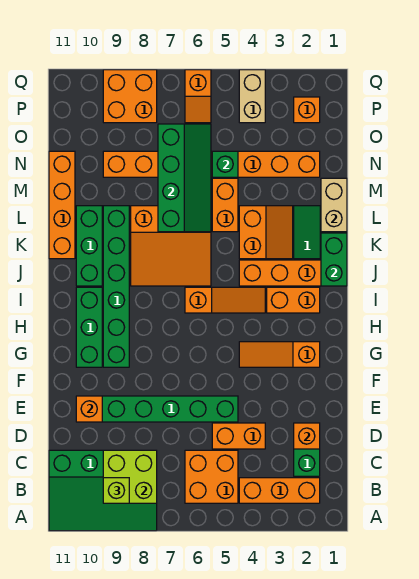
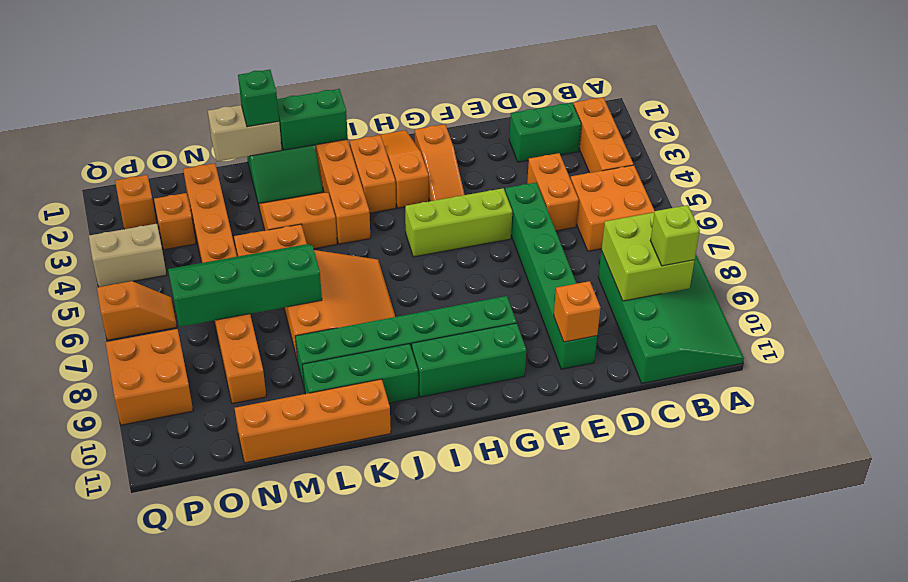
orange brick D2 level 2 -> orange brick O3 level 1
none -> lime brick F5:H5 level 1
orange slope I4:I6 level 1 top 6 -> orange slope H1:H3 level 1 top 3
green brick N5 level 2 -> green brick L1 level 3

